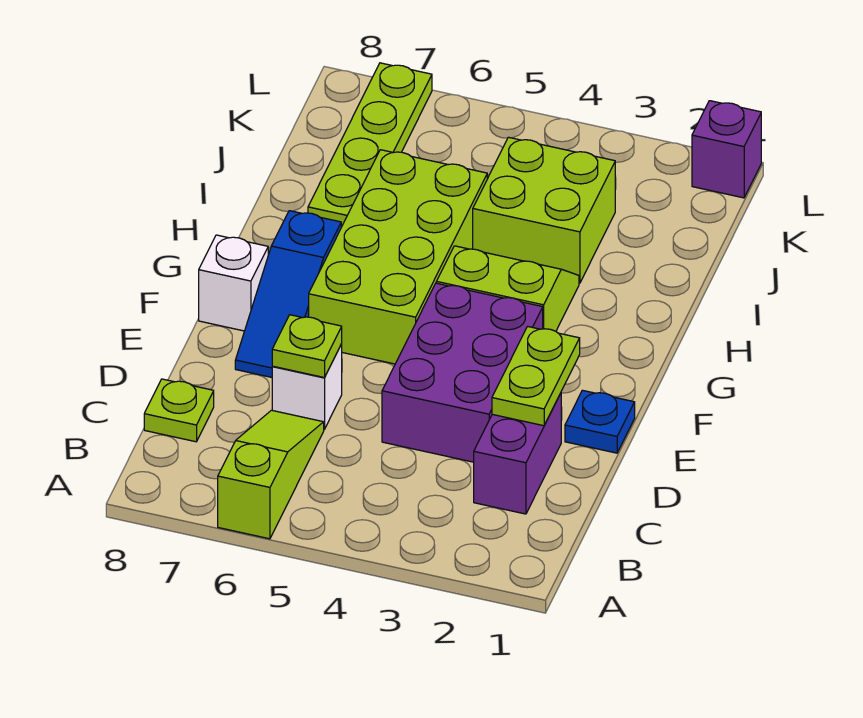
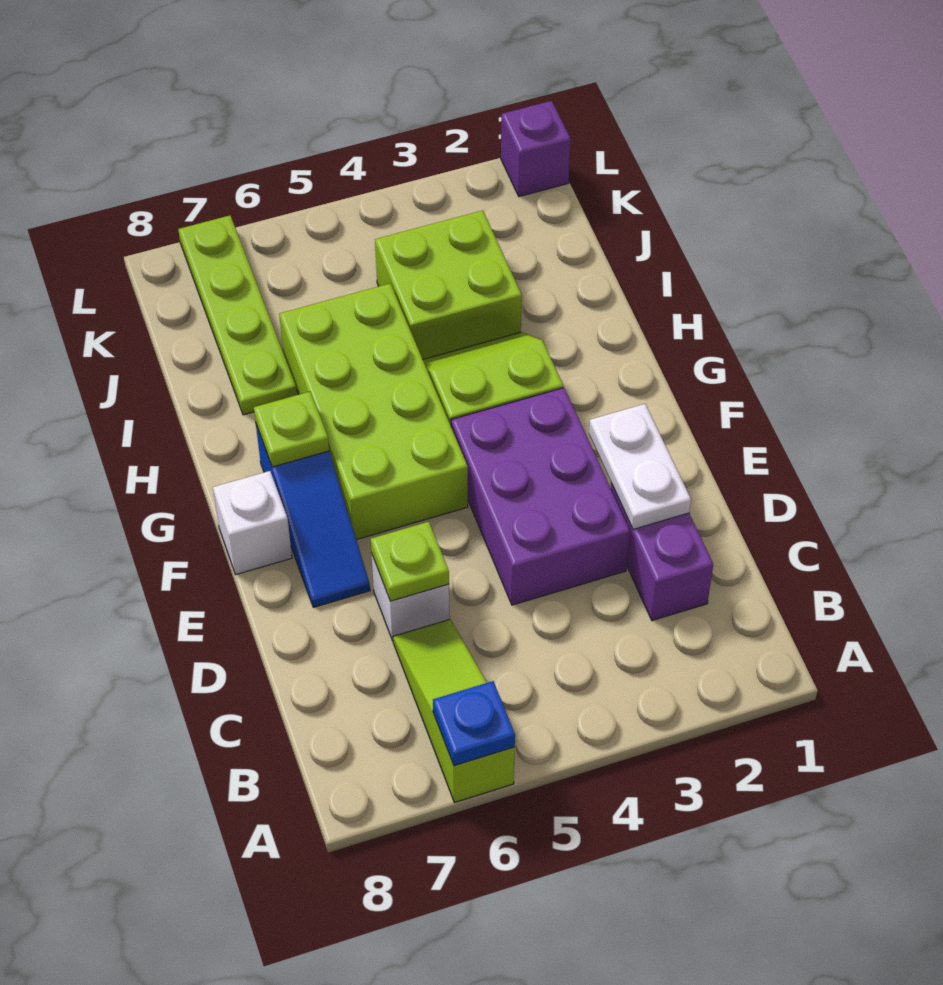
lime plate C8 level 1 -> lime plate G7 level 2
lime plate D2:E2 level 2 -> white plate D2:E2 level 2
blue plate E1 level 1 -> blue plate A6 level 2

